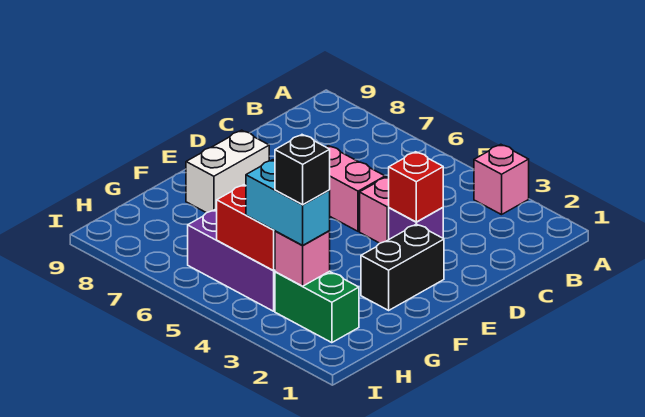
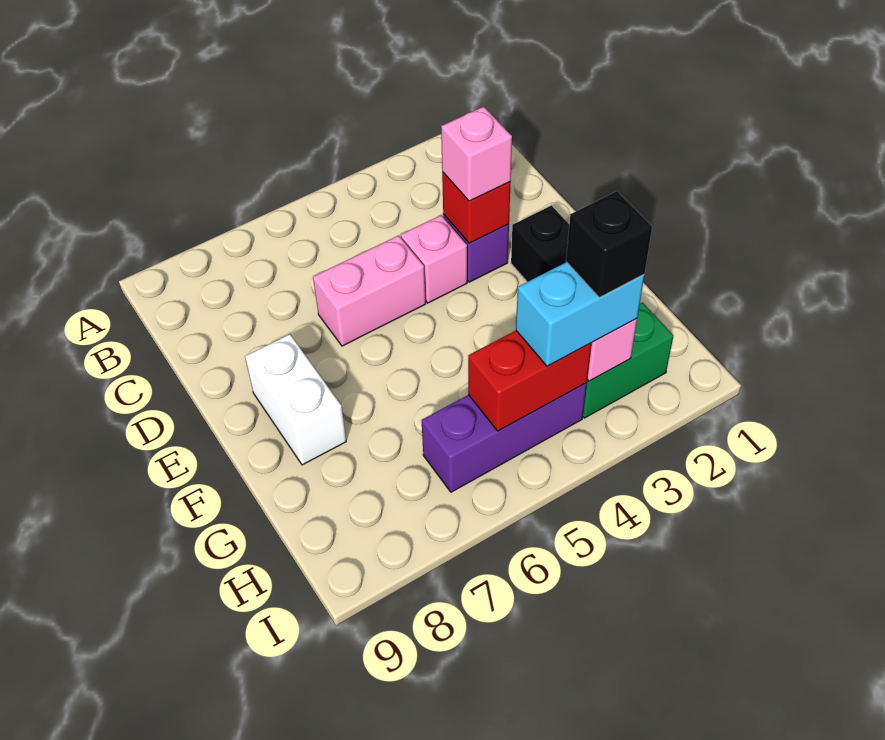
pink brick A3 level 1 -> pink brick D3 level 3

